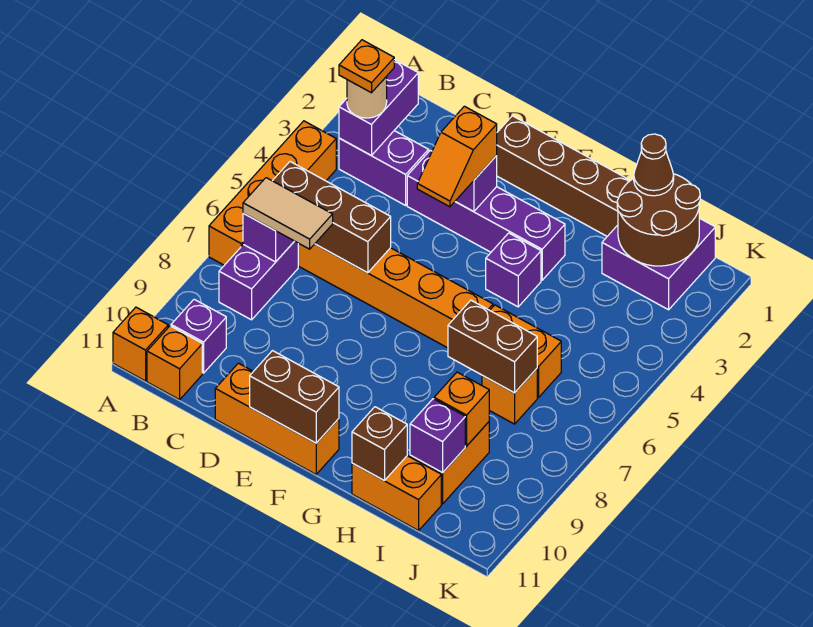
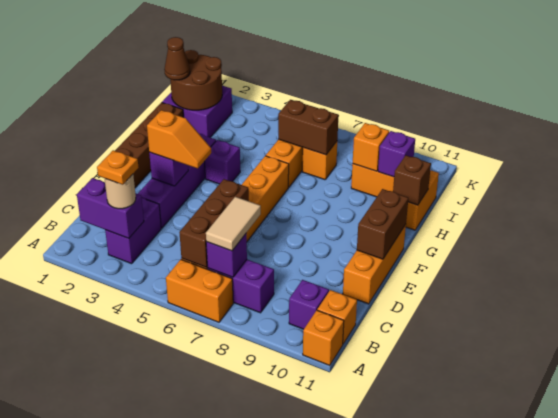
orange brick A4:A7 level 1 -> orange brick A6:A7 level 1
brown brick H7:I7 level 2 -> brown brick I6:I7 level 2

